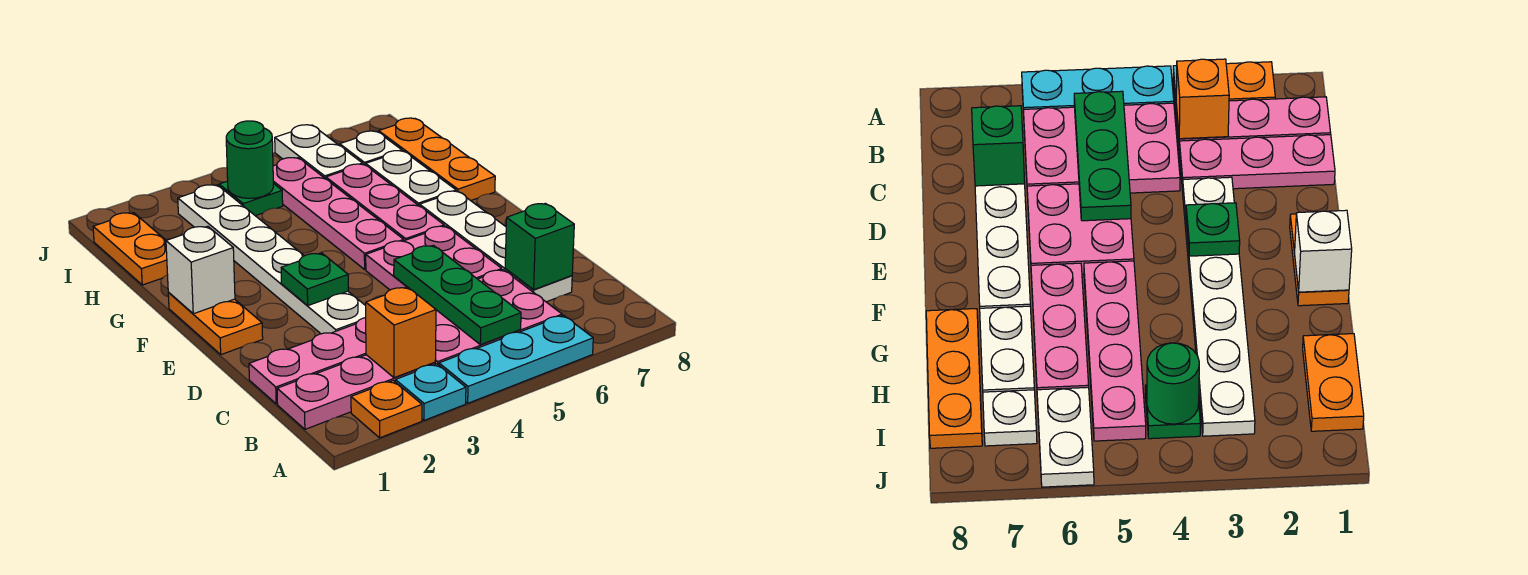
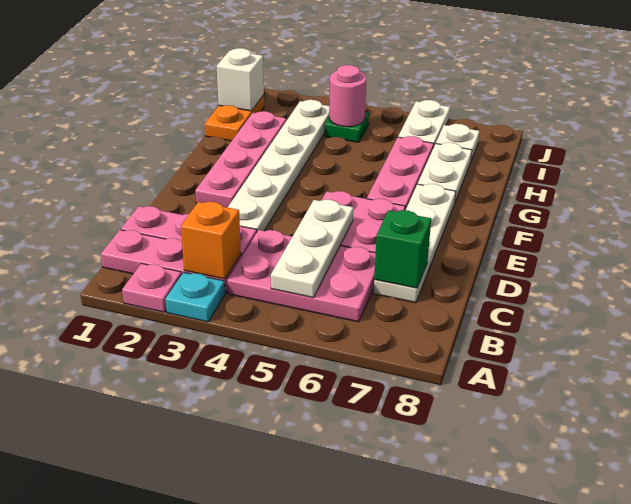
orange plate A2 level 1 -> pink plate A2 level 1
cyan plate A4:A6 level 1 -> none
green plate B5:D5 level 2 -> white plate B5:D5 level 2
orange plate E1:F1 level 1 -> none
green plate E3 level 2 -> none
white brick F1 level 2 -> white brick I1 level 2
pink plate F5:I5 level 1 -> pink plate E2:H2 level 1
orange plate G8:I8 level 1 -> none
green round brick I4 level 2 -> pink round brick I4 level 2

